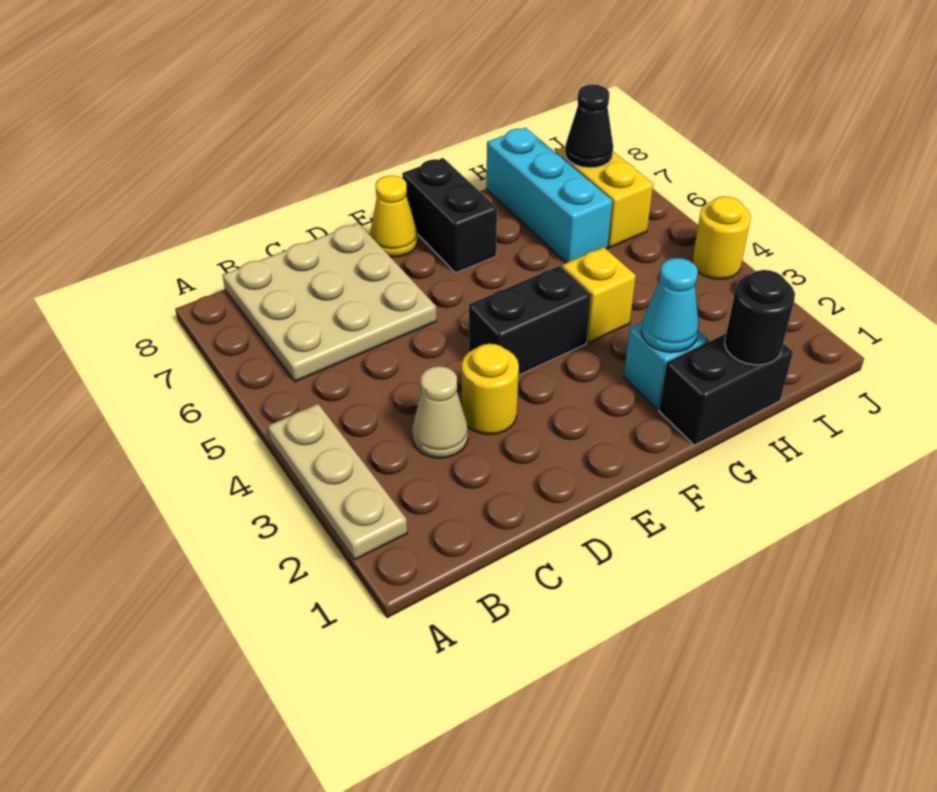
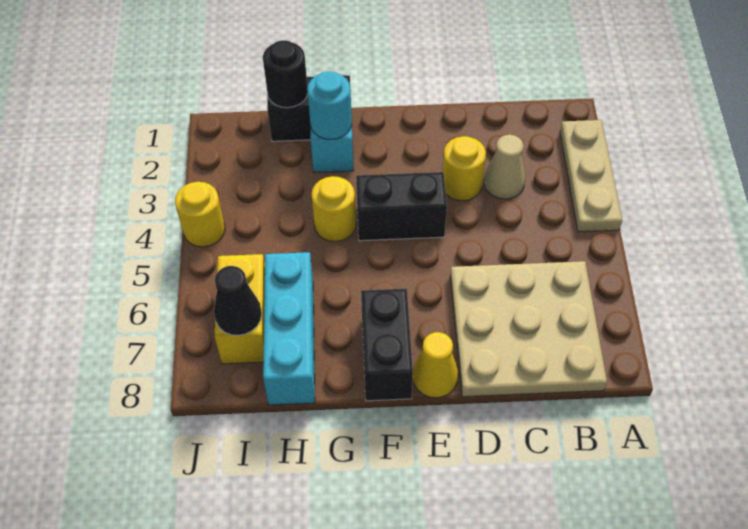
cyan cone G2 level 2 -> cyan round brick G2 level 2
yellow brick G4 level 1 -> yellow round brick G4 level 1

